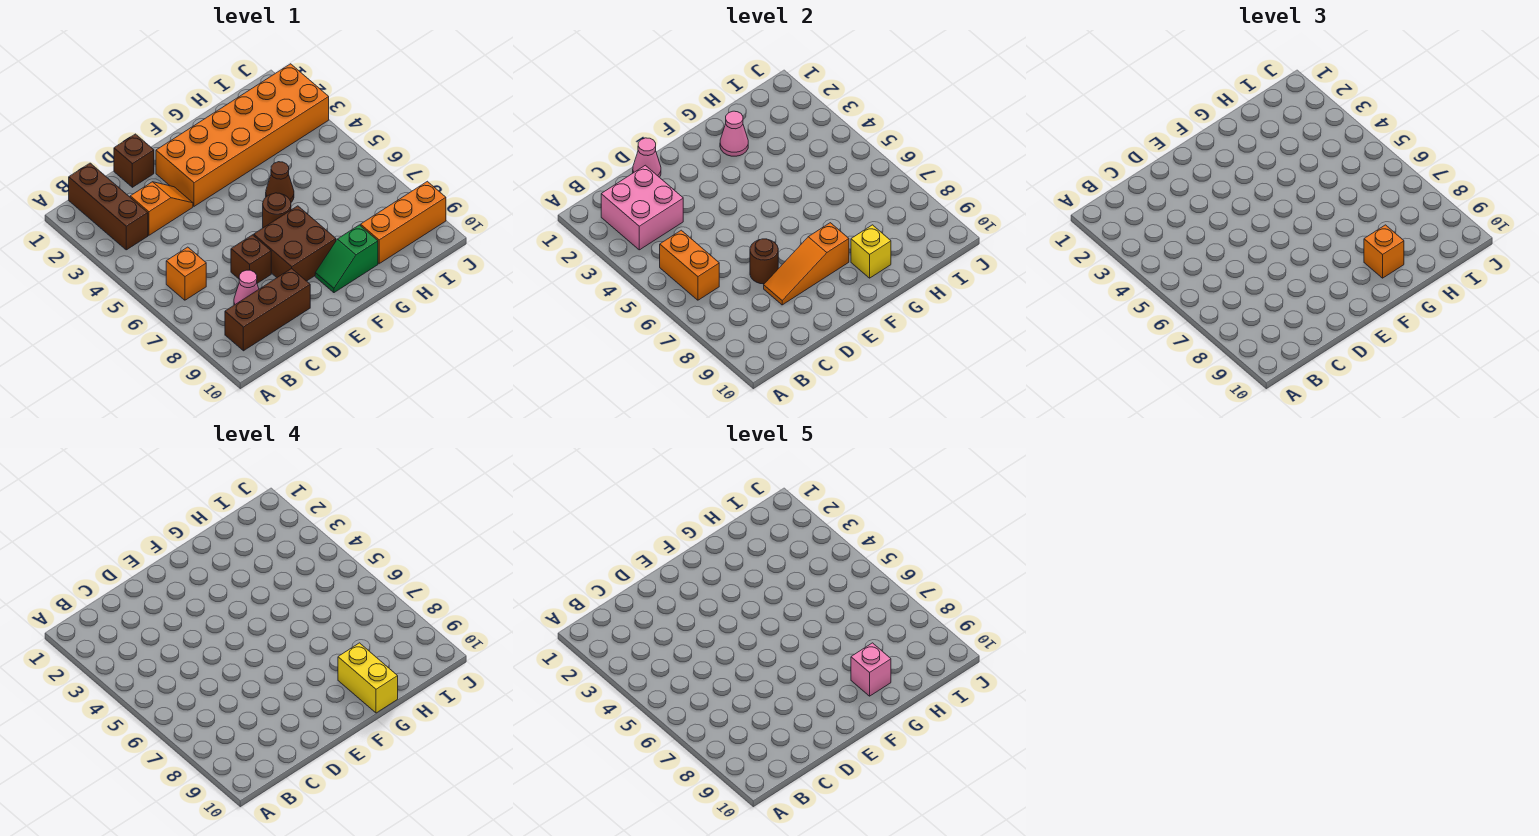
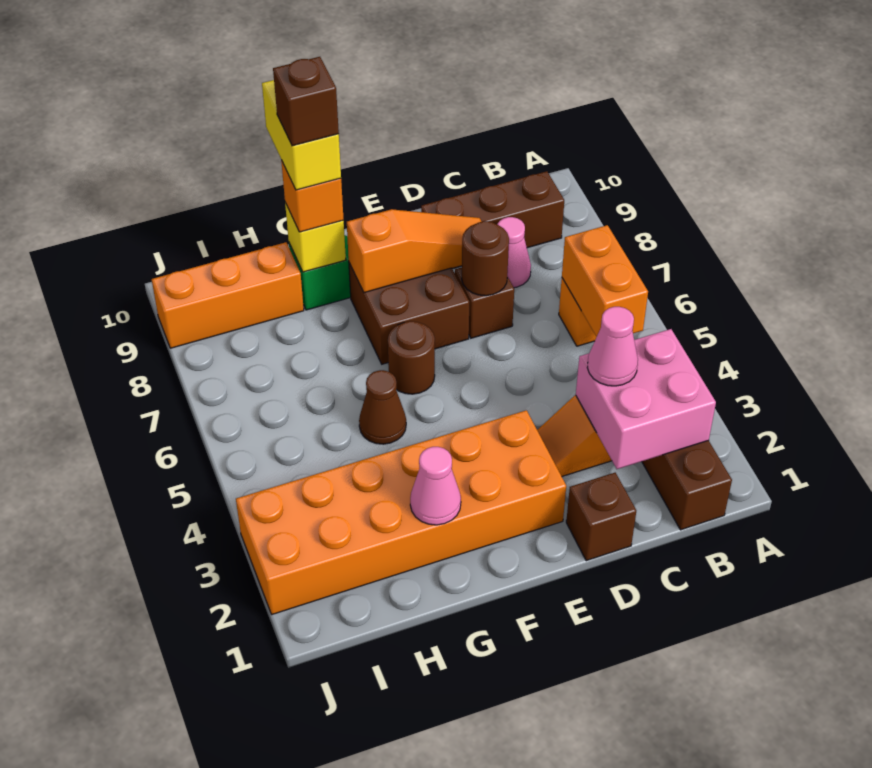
pink cone D1 level 2 -> pink cone C3 level 3
pink brick G9 level 5 -> brown brick G9 level 5

